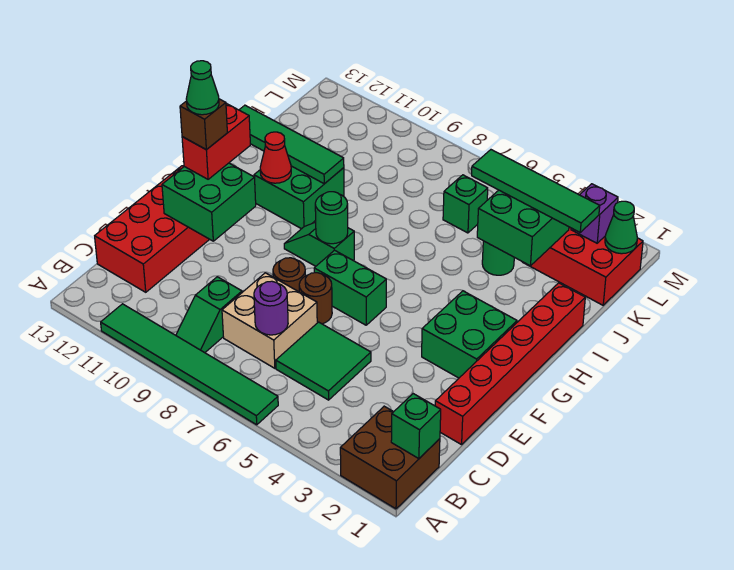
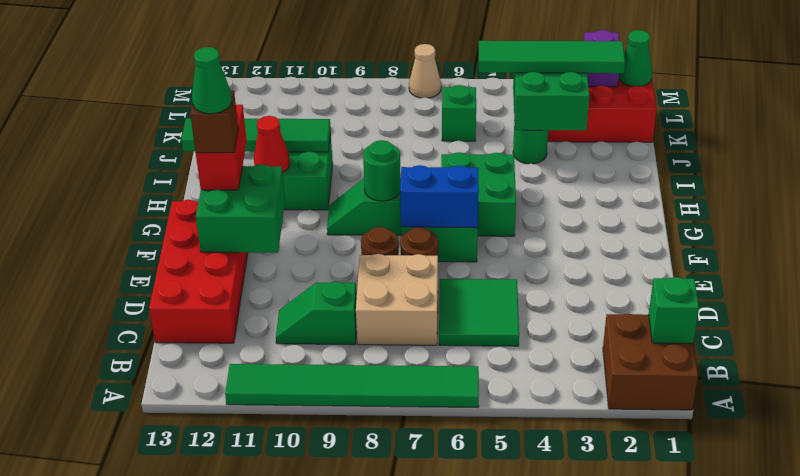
green slope B9:C9 level 1 top C -> green slope C9:C10 level 1 top 9
purple round brick C7 level 2 -> none
red brick D1:I1 level 1 -> none
green brick F2:G3 level 1 -> green brick G5:H6 level 1
none -> blue brick F6:F7 level 2
none -> tan cone M7 level 1

